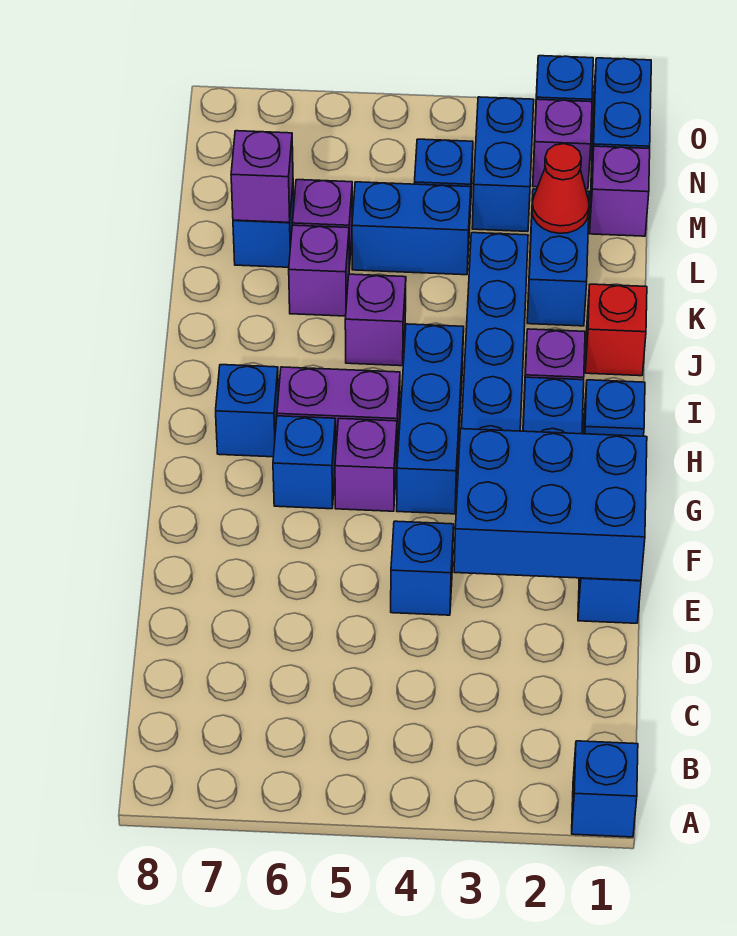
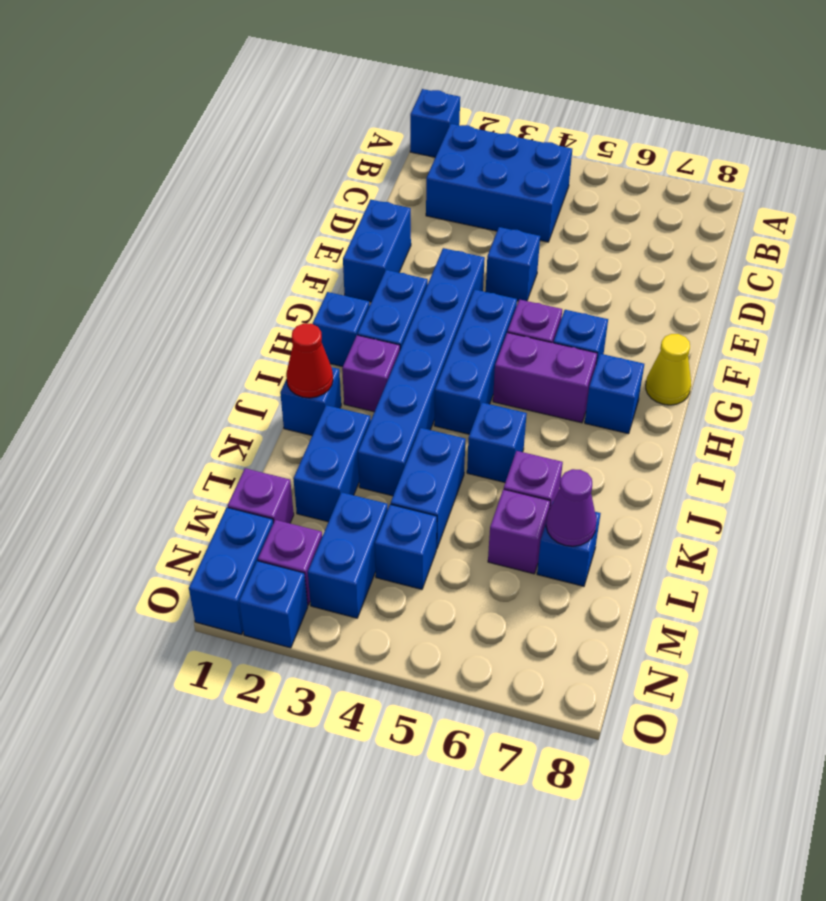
blue brick E1:F3 level 2 -> blue brick B2:C4 level 1
none -> yellow cone G8 level 1
red brick J1 level 1 -> blue brick J1 level 1
purple brick J5 level 1 -> blue brick J5 level 1
red cone L2 level 2 -> red cone J1 level 2
blue brick L4:L5 level 1 -> blue brick K4:L4 level 1
purple brick L7 level 2 -> purple cone L7 level 2

